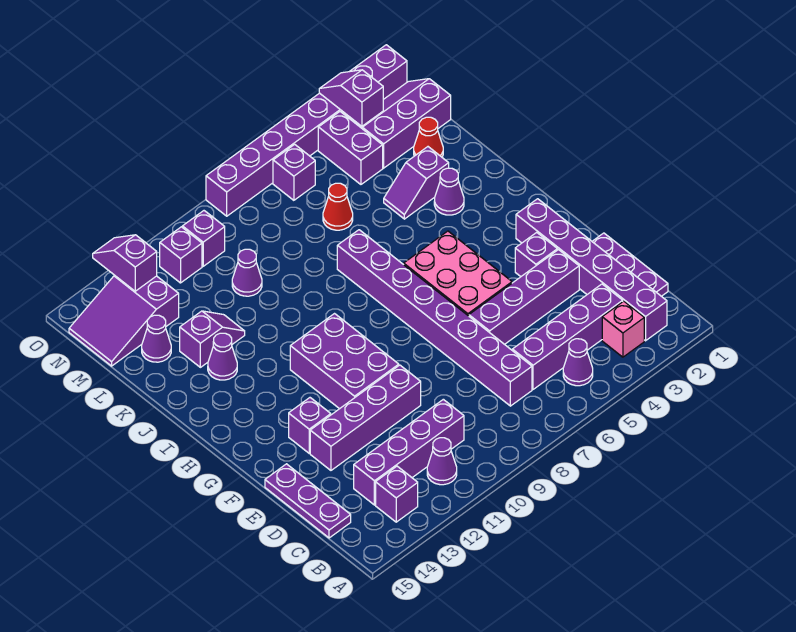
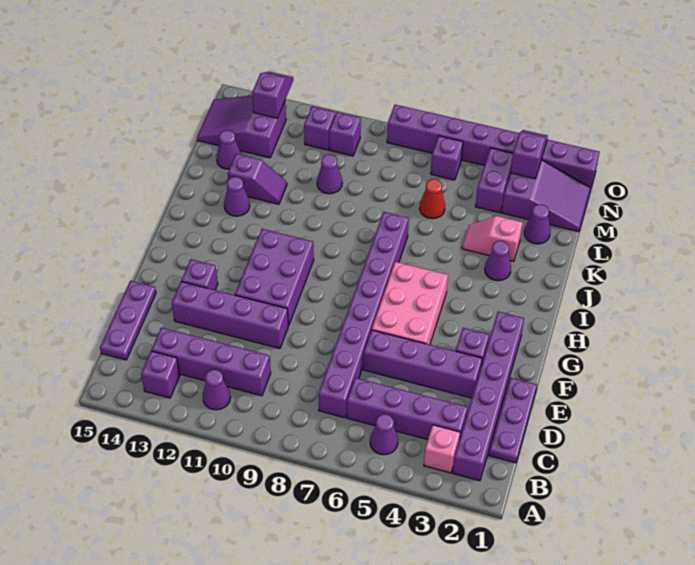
purple slope K3:K4 level 1 top 3 -> pink slope K3:K4 level 1 top 3
red cone L2 level 1 -> purple cone L2 level 1
purple slope M1:N3 level 1 top M -> purple slope M1:N3 level 1 top 3

